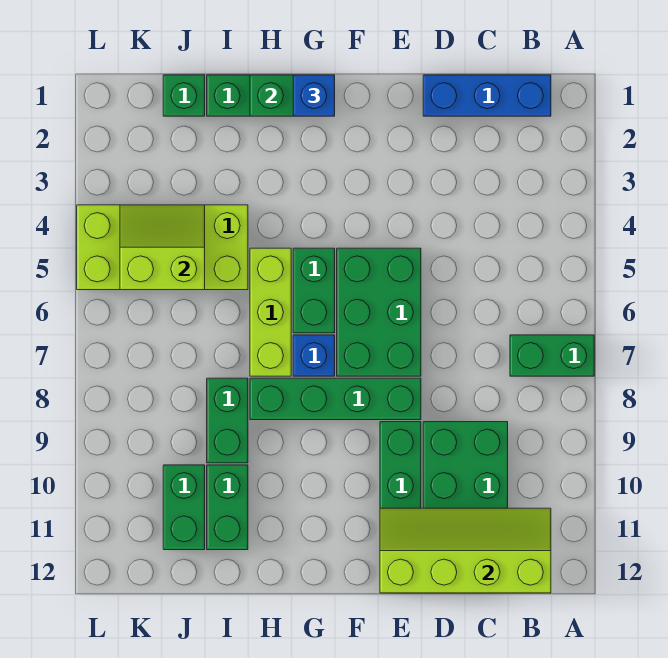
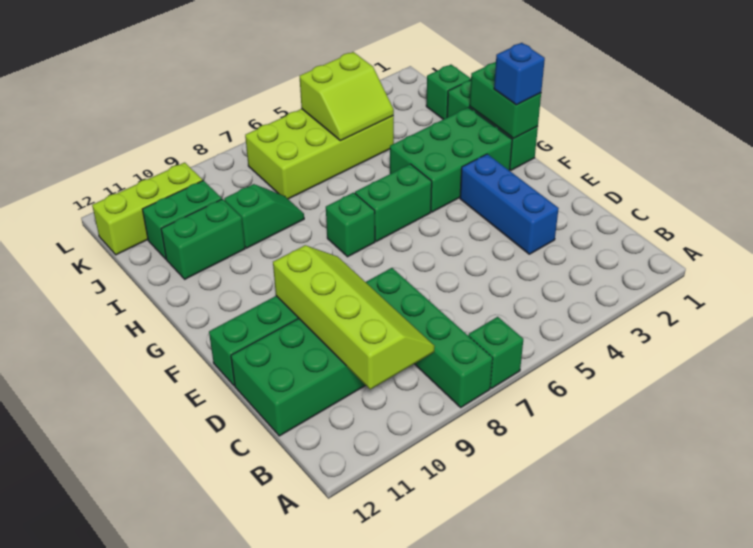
green brick A7:B7 level 1 -> green brick A7 level 1
blue brick B1:D1 level 1 -> blue brick D3:F3 level 1
lime slope B11:E12 level 2 top 12 -> lime slope B9:E10 level 2 top 10
green brick E5:F7 level 1 -> green brick G2:H4 level 1
green brick E8:H8 level 1 -> green brick A8:D8 level 1
blue brick G7 level 1 -> green brick G7 level 1
lime brick H5:H7 level 1 -> lime brick K10:K12 level 1
lime brick I4:L5 level 1 -> lime brick J4:K7 level 1
green brick I8:I9 level 1 -> green slope I8:I9 level 1 top 9
lime slope J4:K5 level 2 top 5 -> lime slope J4:K5 level 2 top K

